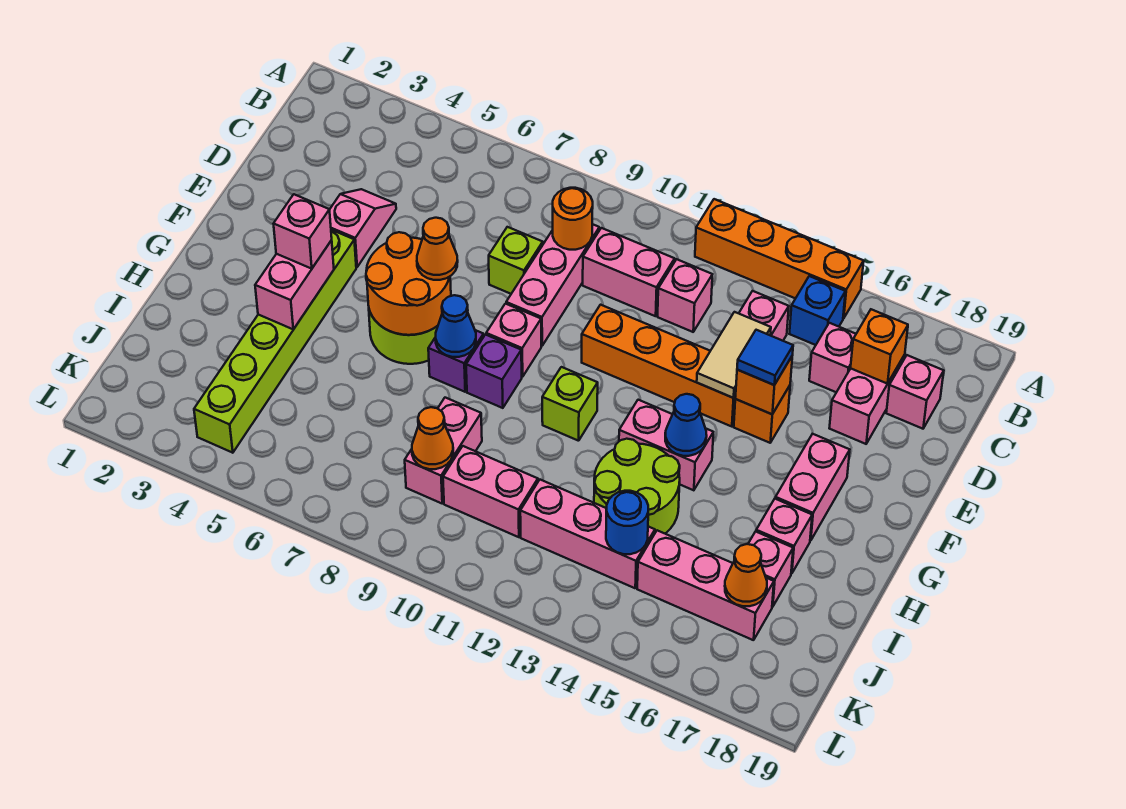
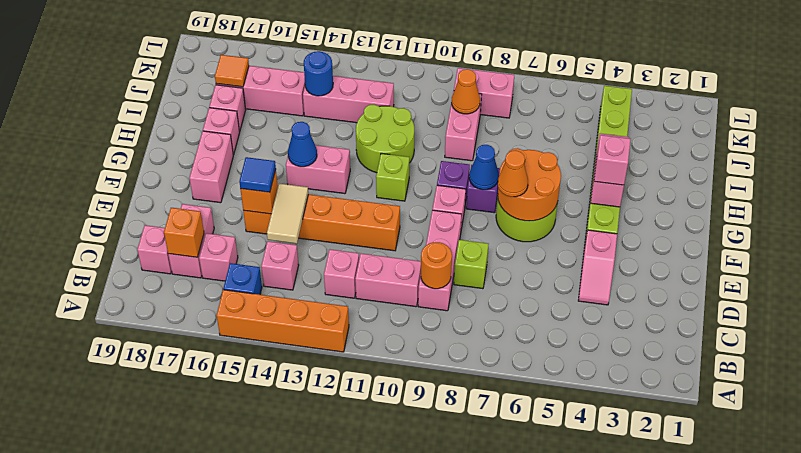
lime round brick H13:I14 level 1 -> lime round brick H11:I12 level 1
pink brick J10:J11 level 1 -> pink brick K8:K9 level 1
orange cone J17 level 2 -> orange tile J17 level 2

